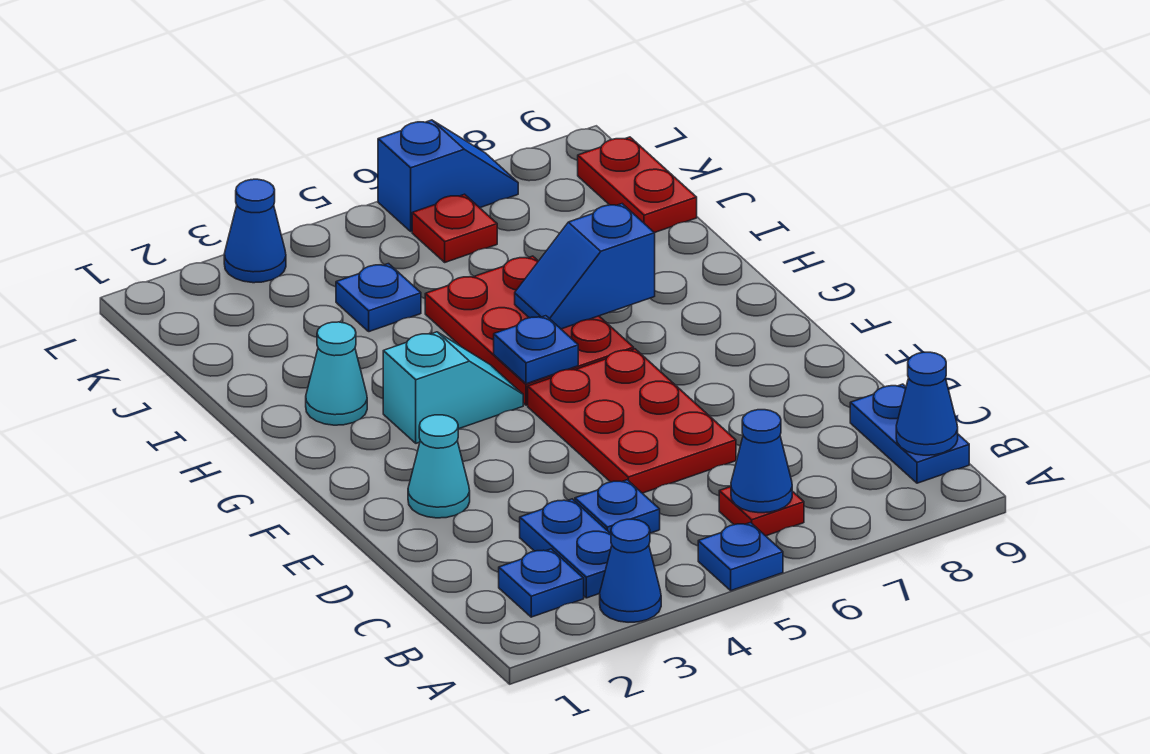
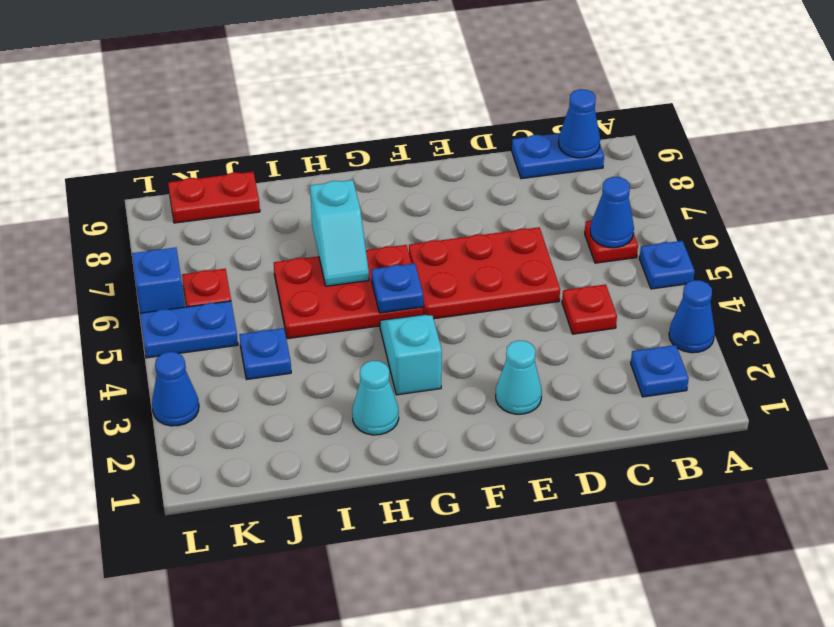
blue plate B3:C3 level 1 -> blue plate K5:L5 level 1
blue plate C4 level 1 -> red plate C4 level 1
blue slope H6:H7 level 2 top 7 -> cyan slope H6:H7 level 2 top 7

